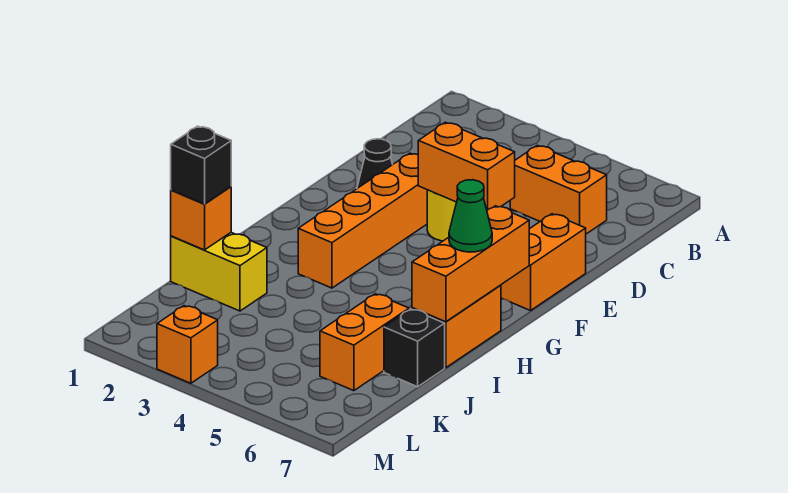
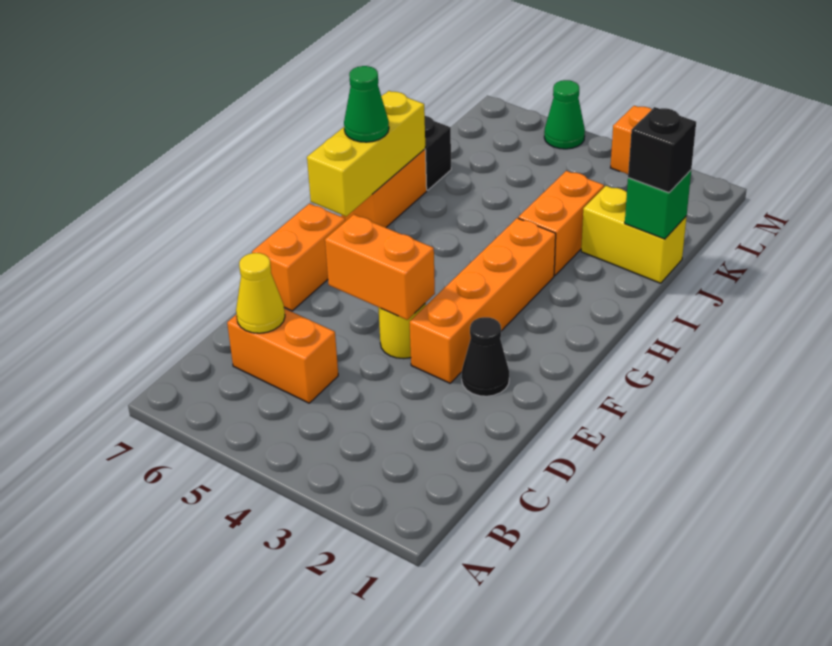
none -> yellow cone C6 level 2
orange brick G7:I7 level 2 -> yellow brick G7:I7 level 2
orange brick J1 level 2 -> green brick J1 level 2
orange brick J6:K6 level 1 -> orange brick I3:J3 level 1
none -> green cone M5 level 1

